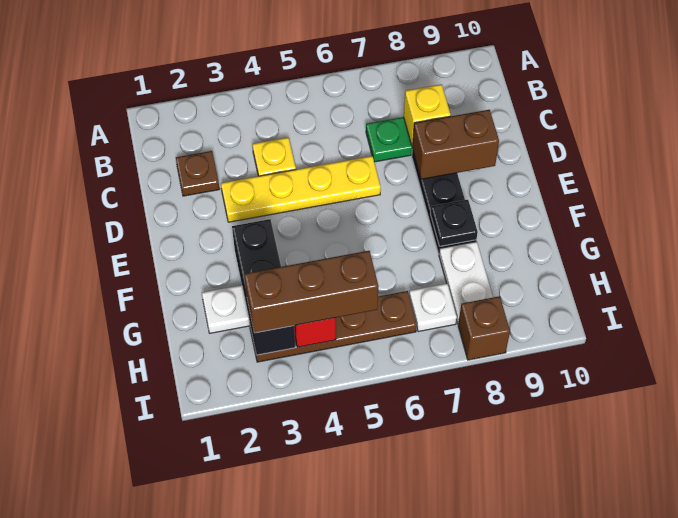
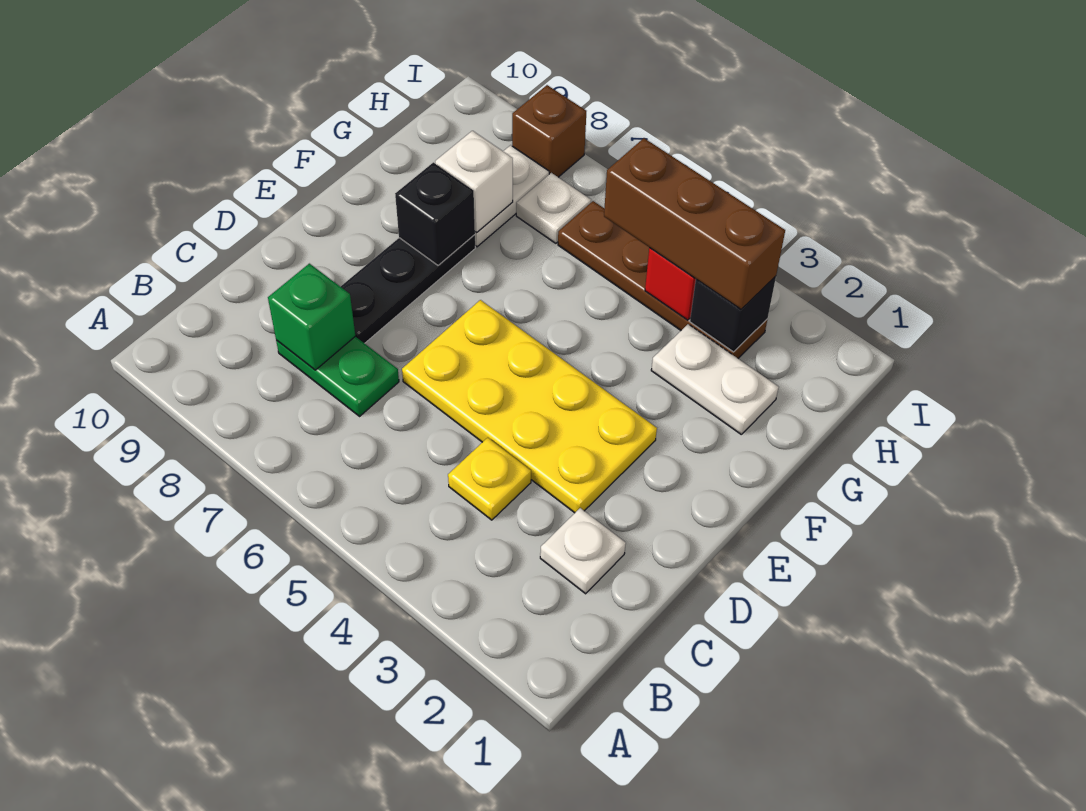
brown plate C2 level 1 -> white plate C2 level 1
yellow brick C8 level 2 -> green brick C8 level 2
yellow plate D3:D6 level 1 -> yellow plate D3:E6 level 1
brown brick D8:D9 level 2 -> none
black brick F3:H3 level 2 -> black brick H3 level 2
black plate F8 level 2 -> black brick F8 level 2
none -> white brick G8 level 2

